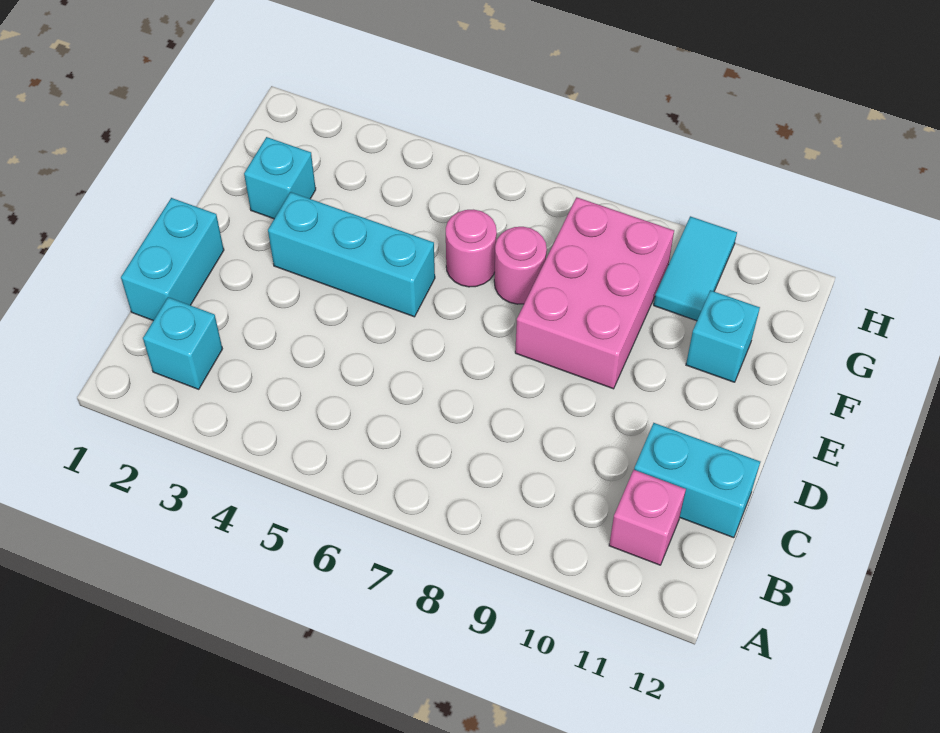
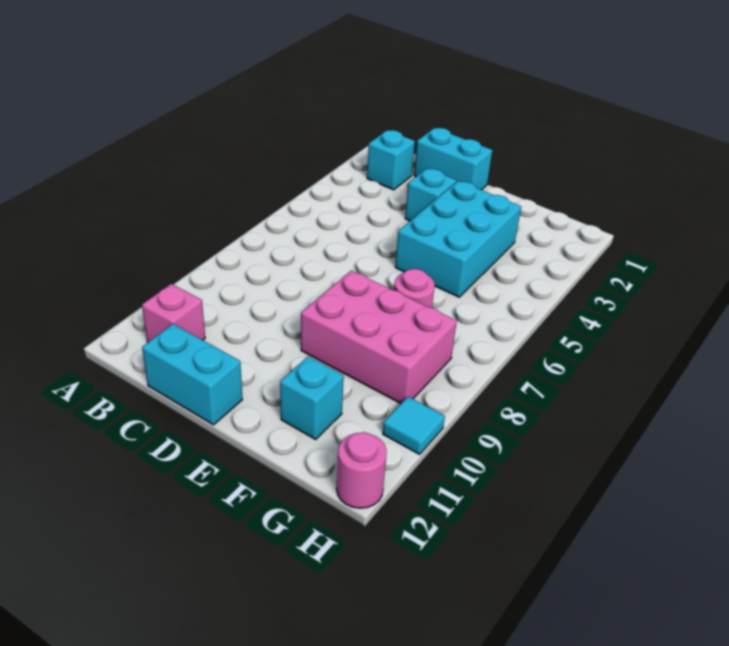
cyan brick C11:C12 level 1 -> cyan brick C12:D12 level 1
cyan brick E3:E5 level 1 -> cyan brick E3:F5 level 1
cyan brick F2 level 1 -> cyan brick D3 level 1
pink round brick F6 level 1 -> pink round brick H12 level 1
cyan tile G10:H10 level 1 -> cyan tile H10 level 1

